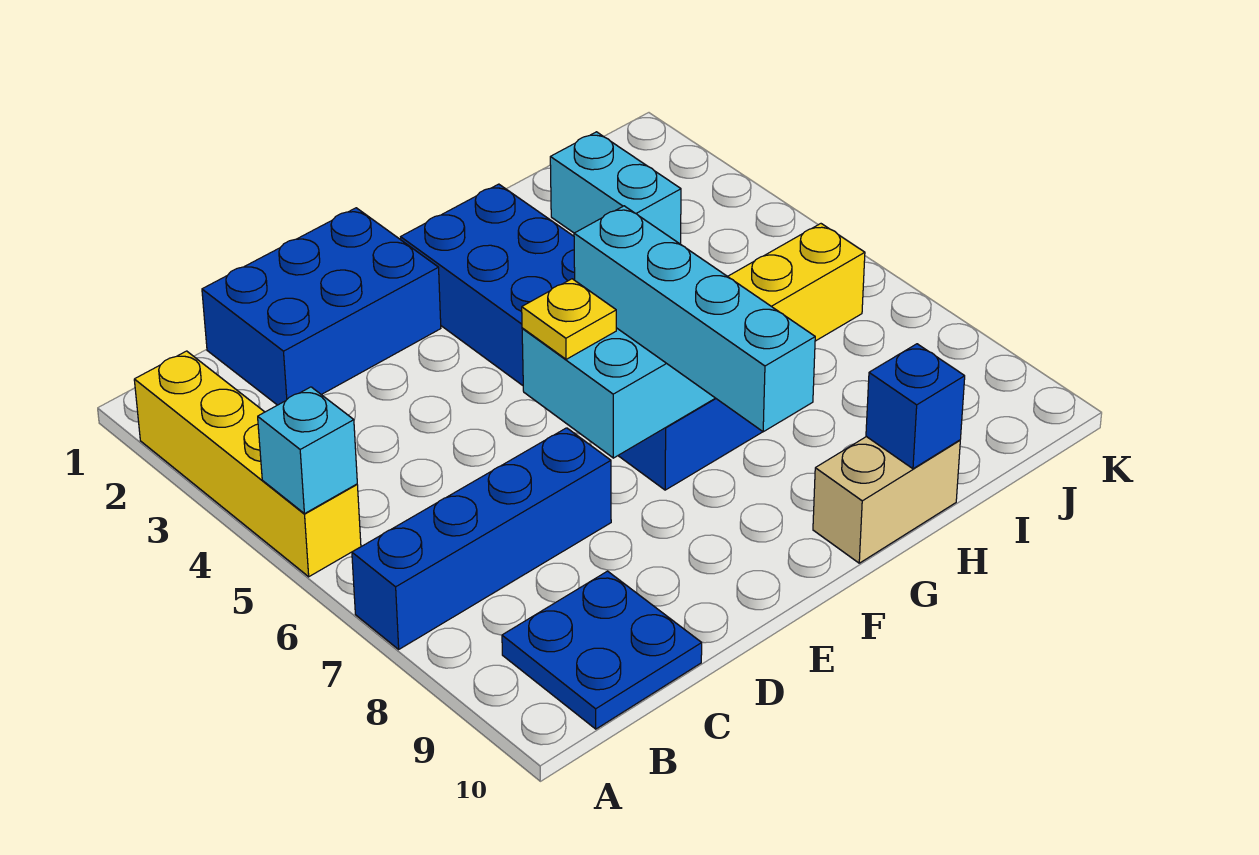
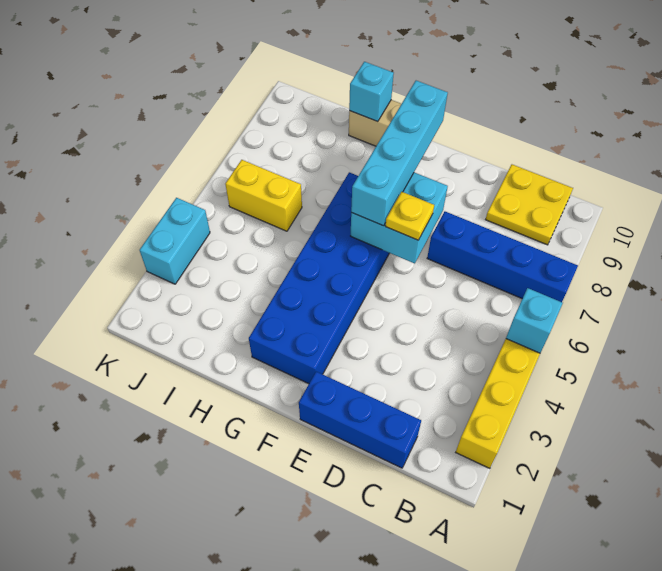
blue plate B9:C10 level 1 -> yellow plate B9:C10 level 1
blue brick C1:E2 level 1 -> blue brick C1:E1 level 1
blue brick H10 level 2 -> cyan brick H10 level 2
cyan brick I2:I3 level 1 -> cyan brick K3:K4 level 1

